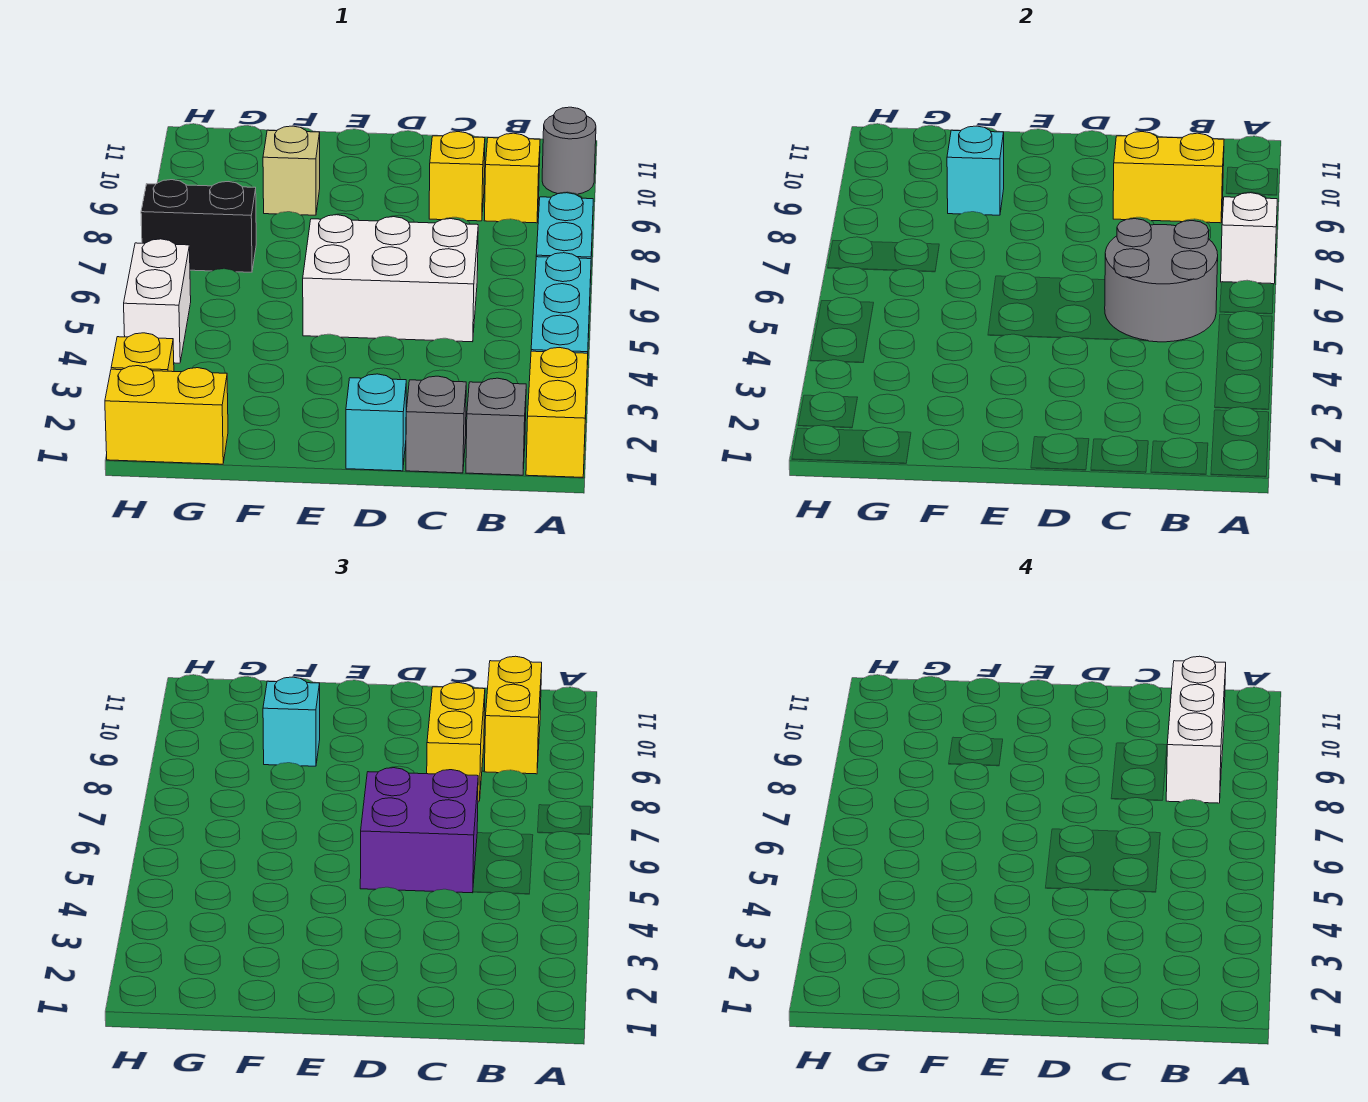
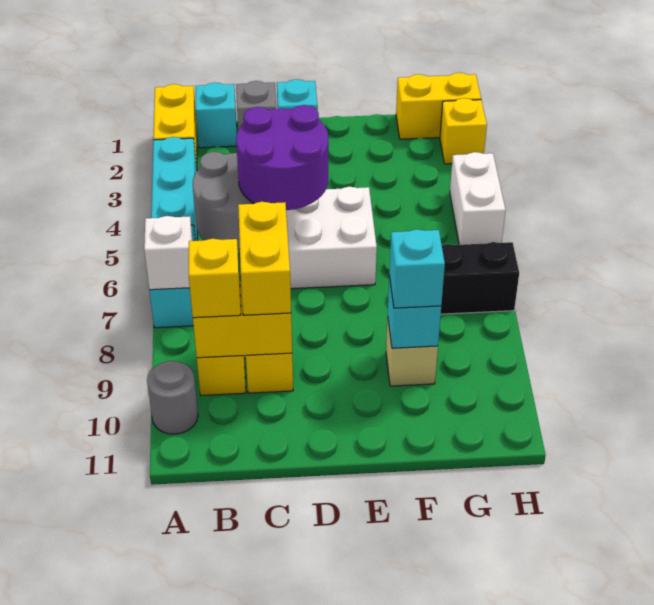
grey brick B1 level 1 -> cyan brick B1 level 1
white brick B8:B10 level 4 -> none
yellow brick B9:B10 level 3 -> yellow brick B9 level 3
purple brick C5:D6 level 3 -> purple round brick C5:D6 level 3

